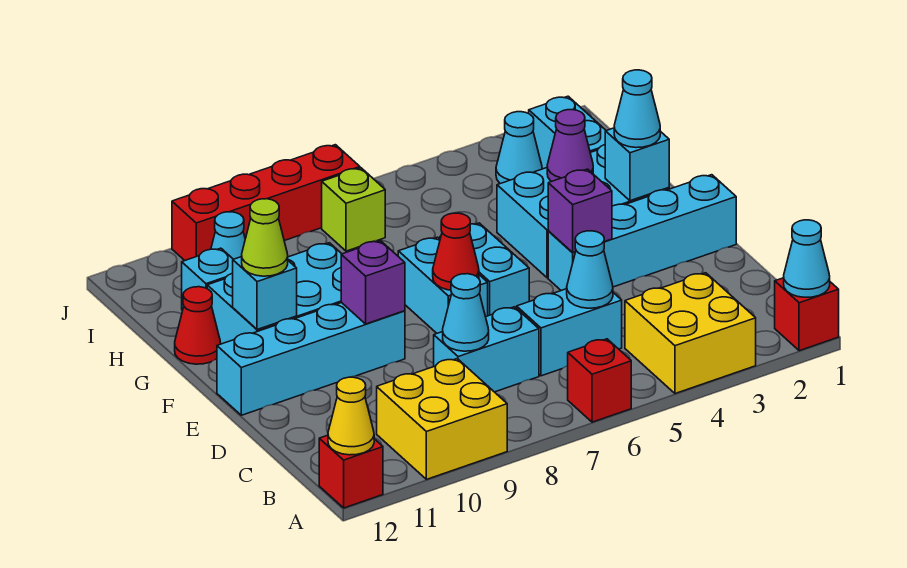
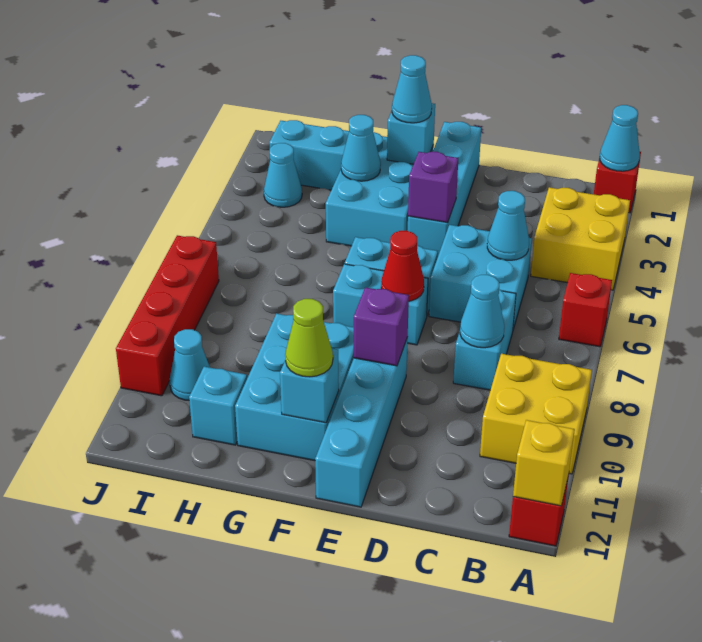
yellow cone A12 level 2 -> yellow brick A12 level 2
cyan brick C5:C6 level 1 -> cyan brick C5:D6 level 1
purple cone G3 level 2 -> cyan cone G3 level 2
red cone G12 level 1 -> none
lime brick I7 level 1 -> none

